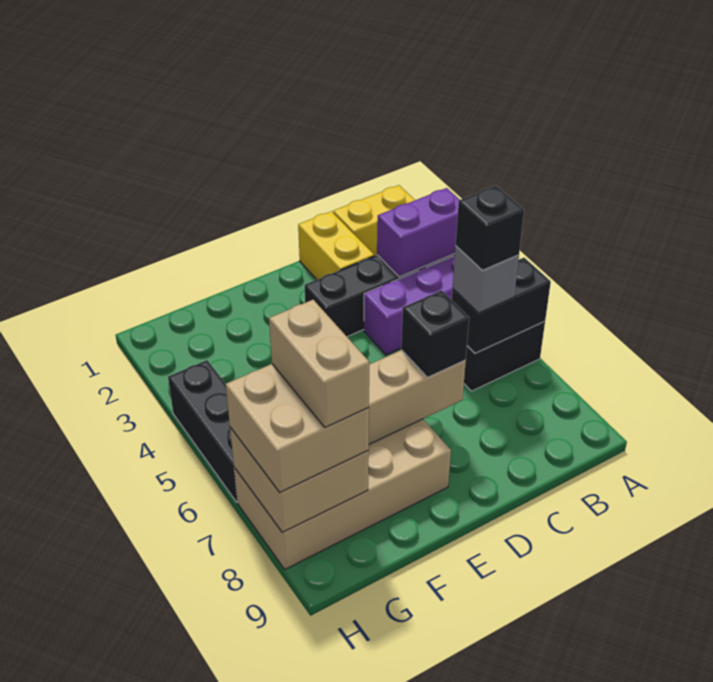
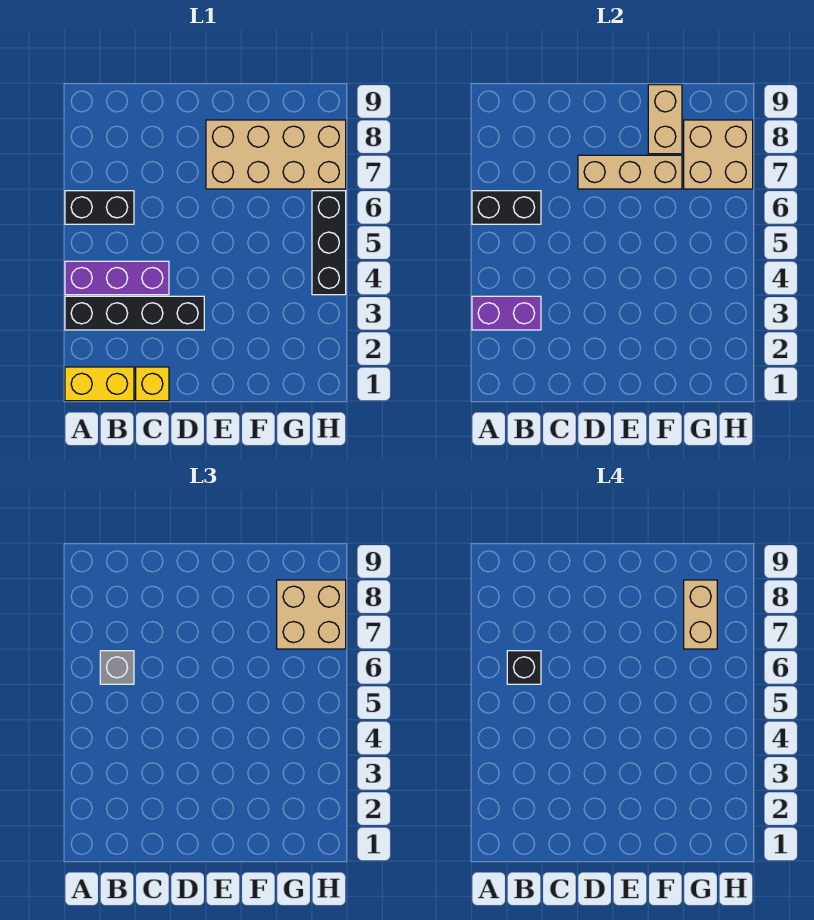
yellow brick C1:C2 level 1 -> yellow brick C1 level 1
black brick D7 level 3 -> none
none -> tan brick F8:F9 level 2

